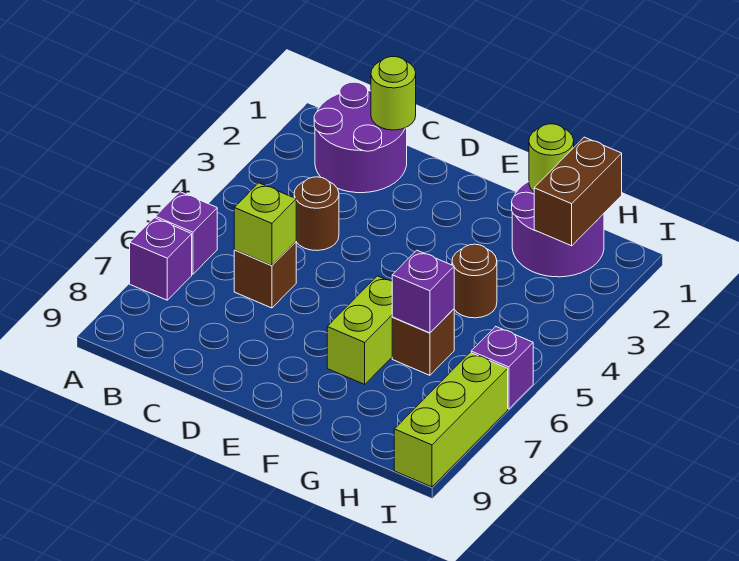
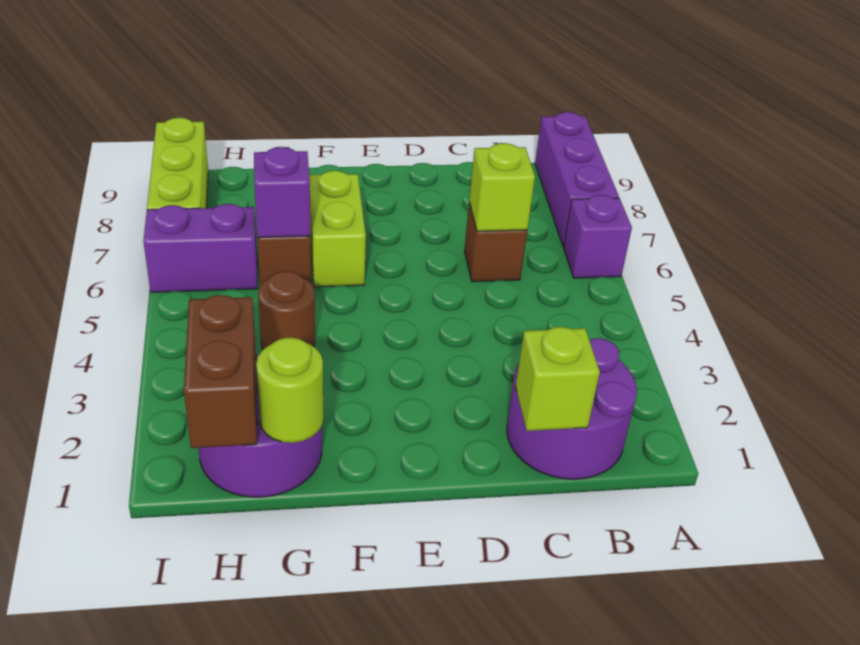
purple brick A7 level 1 -> purple brick A7:A9 level 1
lime round brick C1 level 2 -> lime brick C1 level 2
brown round brick C4 level 1 -> none
purple brick I6 level 1 -> purple brick H6:I6 level 1

